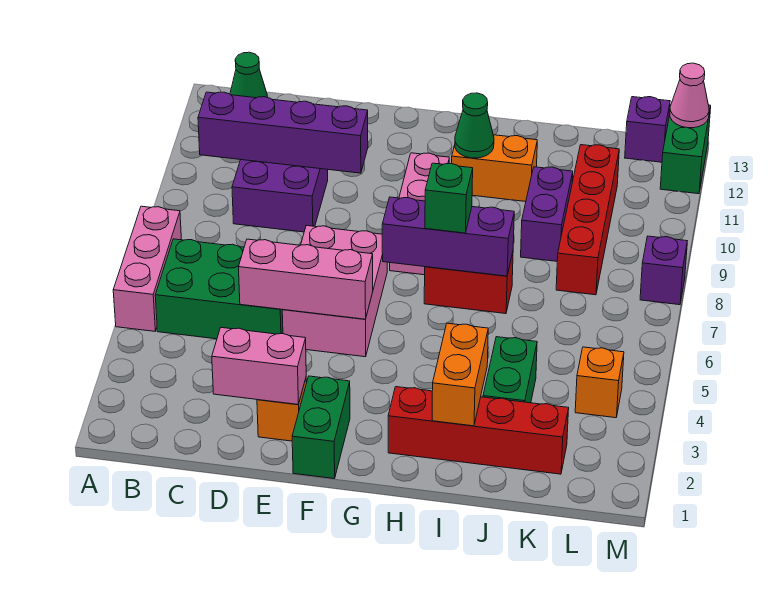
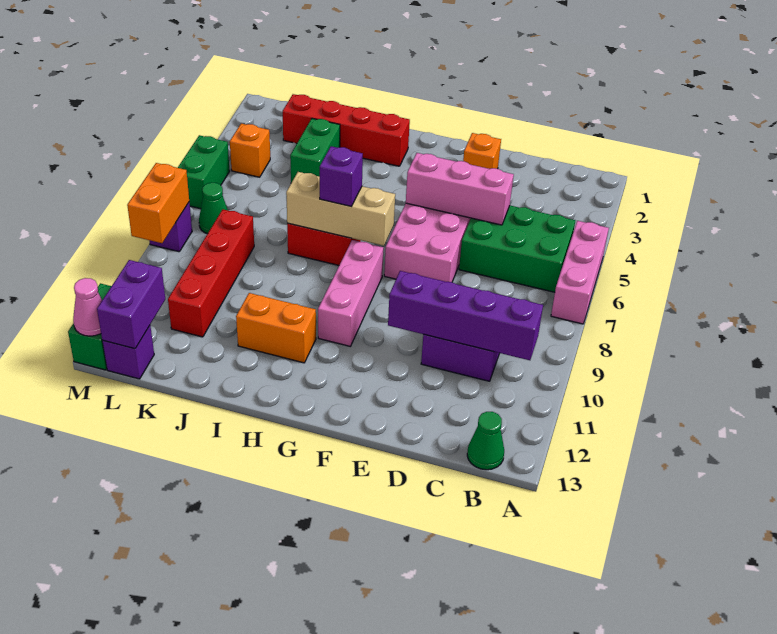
pink brick D2:E2 level 2 -> none
green brick F1:F2 level 1 -> green brick M5:M6 level 1
purple brick G7:I7 level 2 -> tan brick G7:I7 level 2
green brick H7 level 3 -> purple brick H7 level 3
green cone H11 level 2 -> green cone L7 level 1
orange brick I2:I3 level 2 -> orange brick M8:M9 level 2
purple brick J9:J10 level 1 -> purple brick L12:L13 level 2

